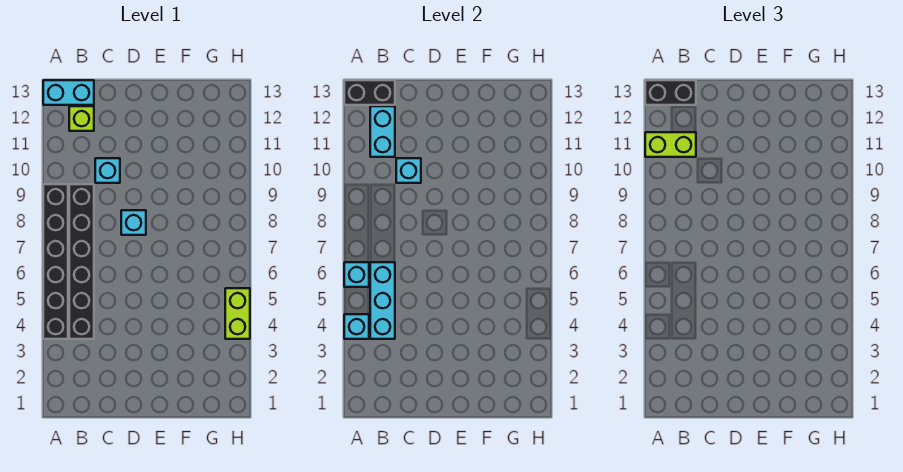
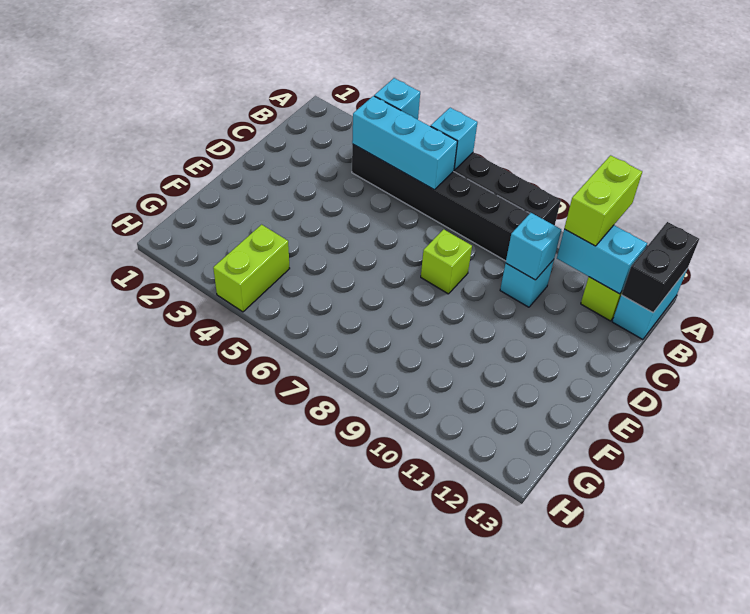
black brick A13:B13 level 3 -> none
cyan brick D8 level 1 -> lime brick D8 level 1
lime brick H4:H5 level 1 -> lime brick G4:H4 level 1

